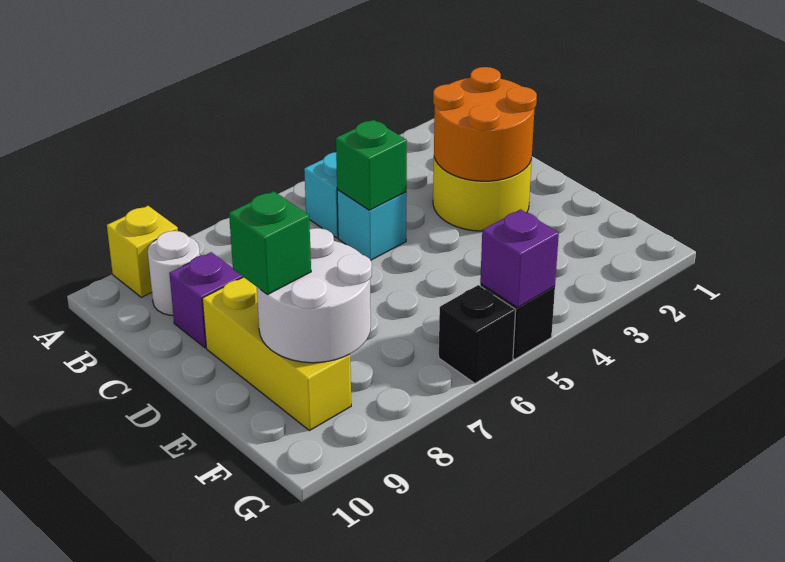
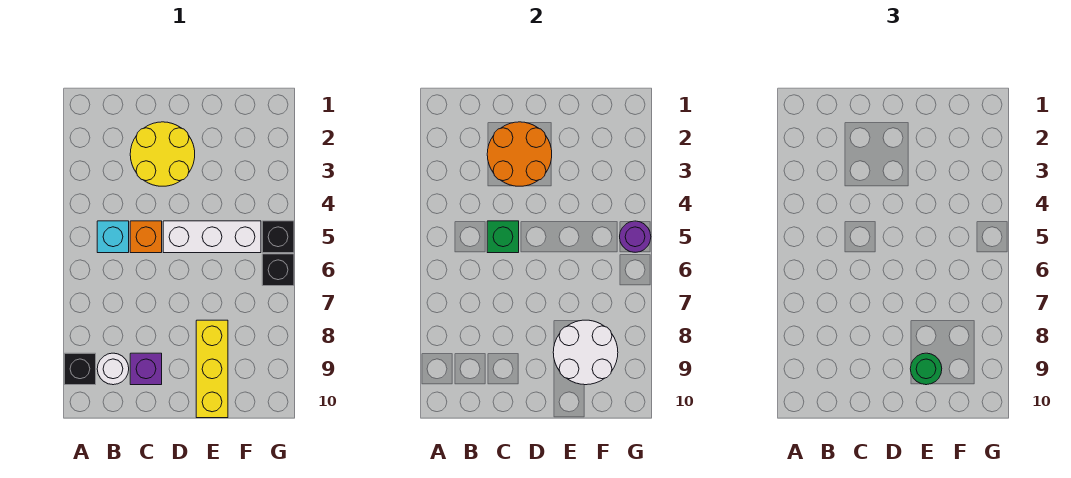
yellow brick A9 level 1 -> black brick A9 level 1
cyan brick C5 level 1 -> orange brick C5 level 1
none -> white brick D5:F5 level 1
yellow brick D9:F9 level 1 -> yellow brick E8:E10 level 1
green brick E9 level 3 -> green round brick E9 level 3
purple brick G5 level 2 -> purple round brick G5 level 2

